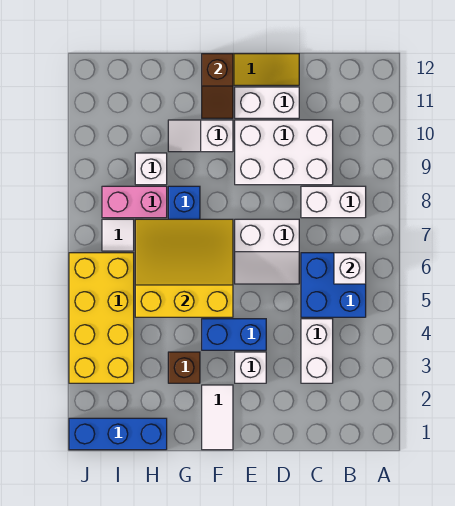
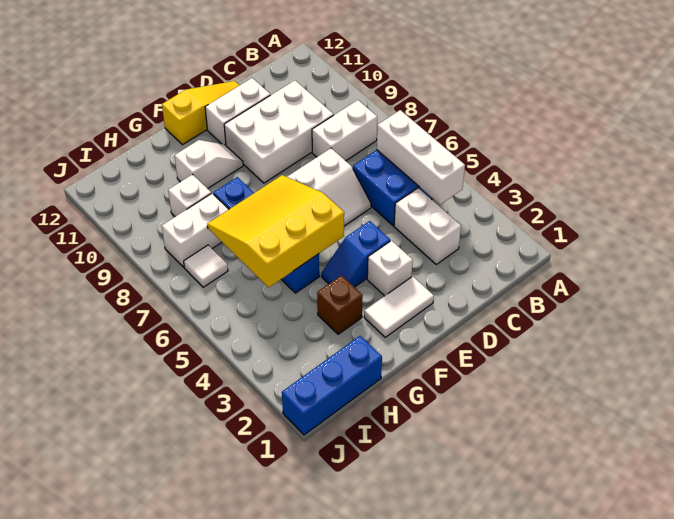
white brick B6 level 2 -> white brick B4:B6 level 2
blue brick E4:F4 level 1 -> blue slope E4:F4 level 1 top E
white tile F1:F2 level 1 -> white tile E2:F2 level 1
white slope F10:G10 level 1 top F -> white slope F10:G10 level 1 top G
brown slope F11:F12 level 2 top 12 -> none
pink brick H8:I8 level 1 -> white brick H8:I8 level 1
yellow brick I3:J6 level 1 -> none

